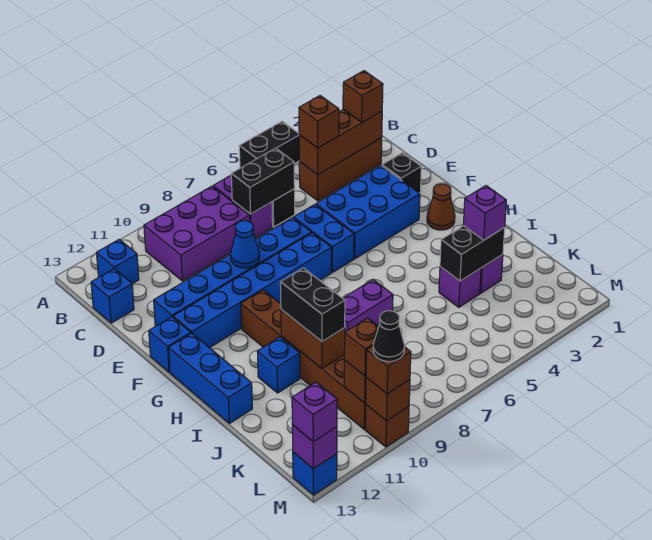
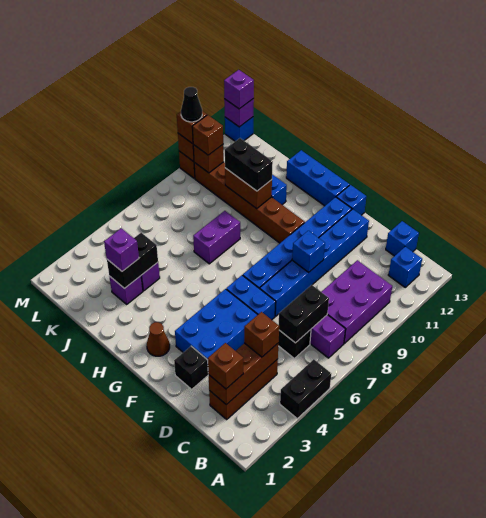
blue cone E9 level 2 -> blue brick E9 level 2

